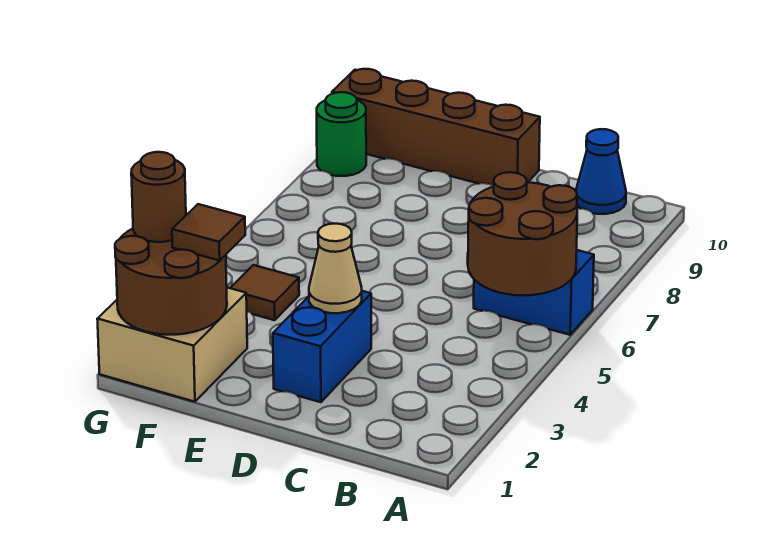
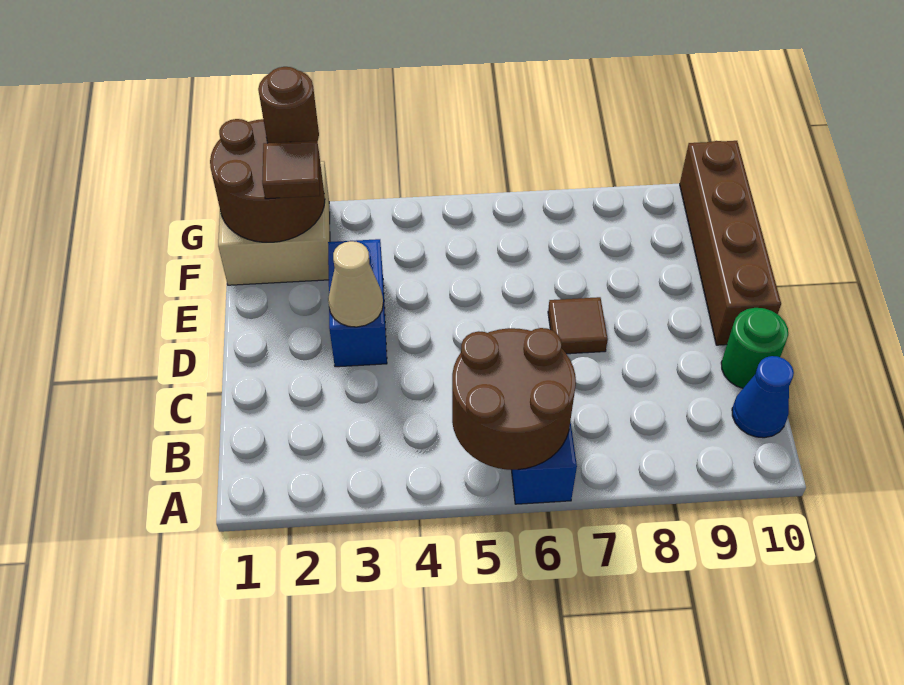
blue brick D2:D3 level 1 -> blue brick D3:E3 level 1
brown tile F4 level 1 -> brown tile D7 level 1
green round brick G9 level 1 -> green round brick C10 level 1

